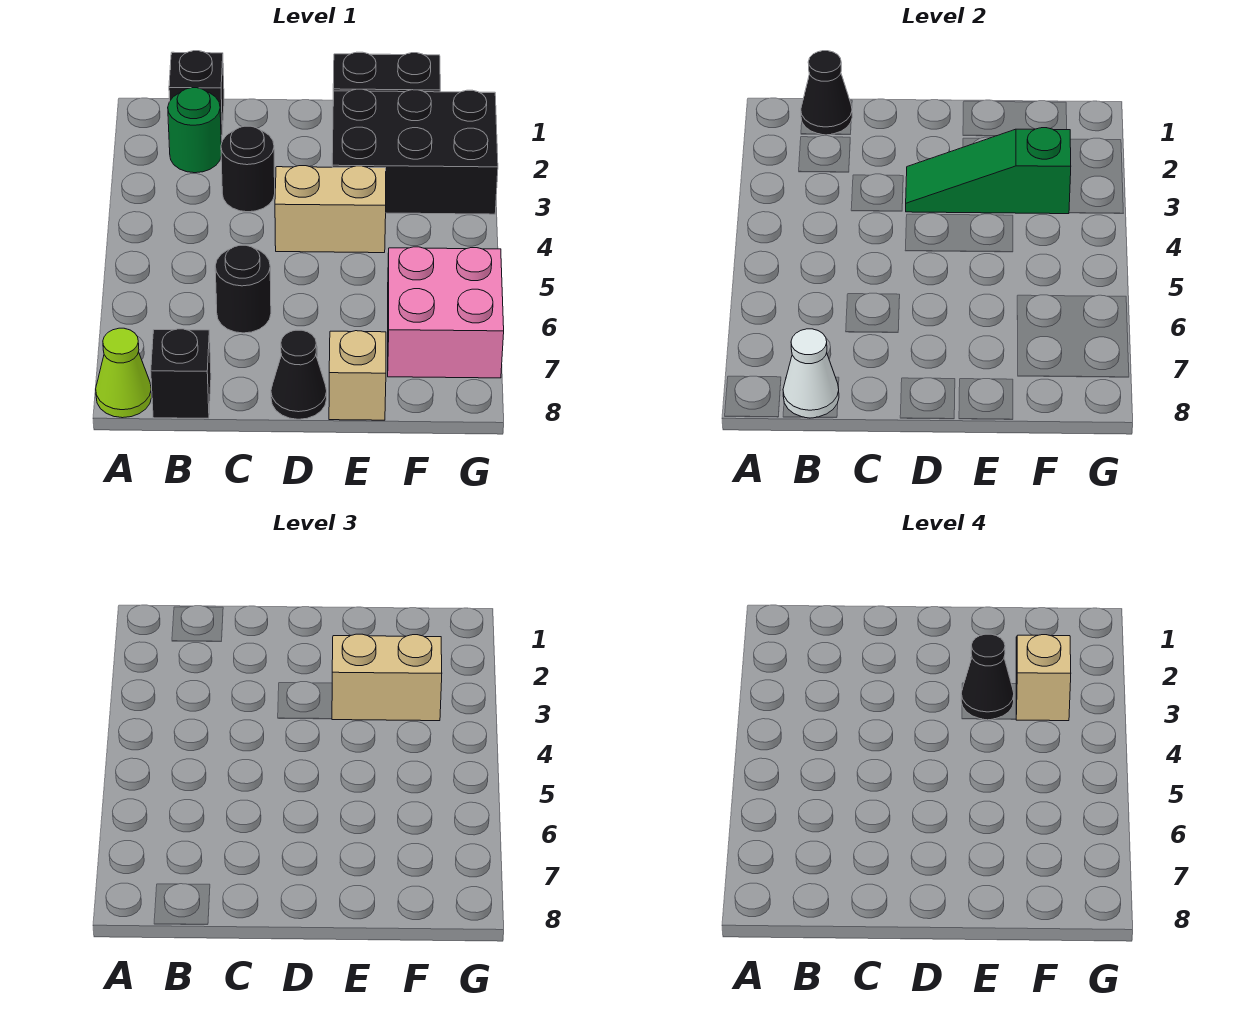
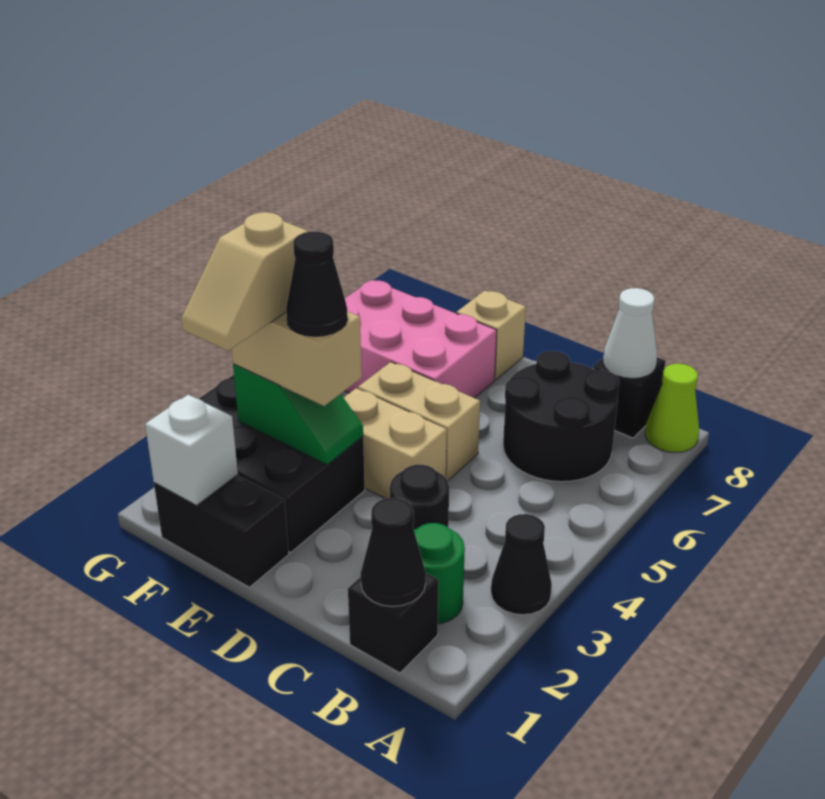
black round brick C6 level 1 -> black round brick B6:C7 level 1
green slope D3:F3 level 2 top F -> green slope E3:F3 level 2 top F
none -> tan brick D5:E5 level 1
black cone D8 level 1 -> black cone A3 level 1
none -> white brick F1 level 2
pink brick F6:G7 level 1 -> pink brick E6:G7 level 1

